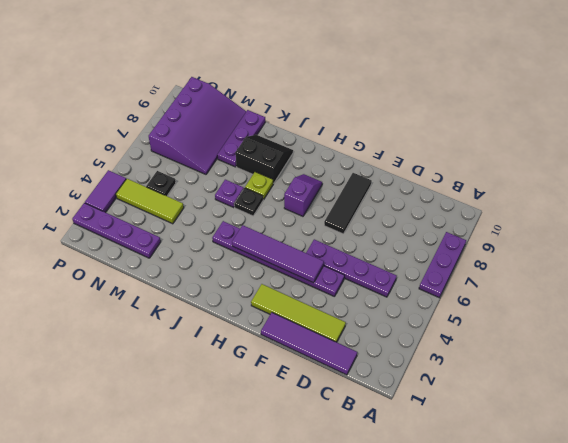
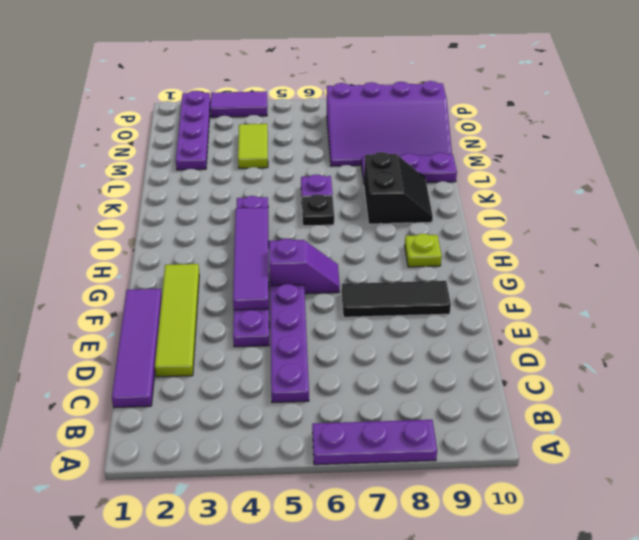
purple slope H7:H8 level 1 top 7 -> purple slope G5:G6 level 1 top 5
lime plate J7 level 1 -> lime plate H9 level 1
lime tile M4:O4 level 1 -> lime tile M4:N4 level 1
black plate N5 level 1 -> none

